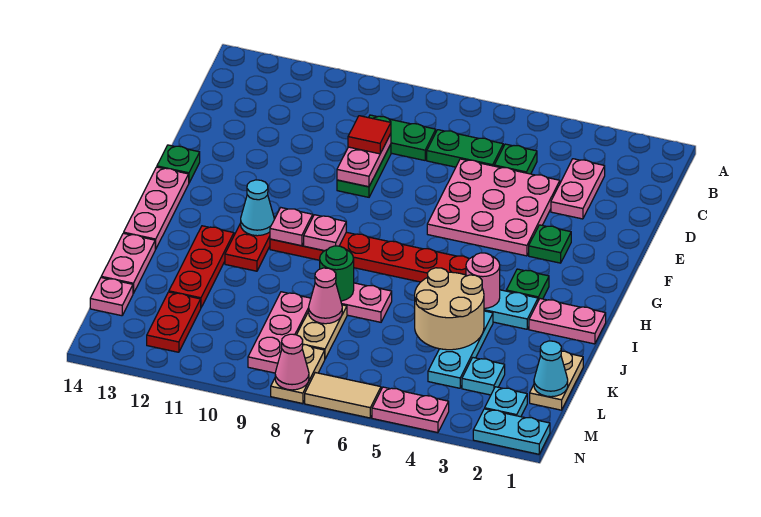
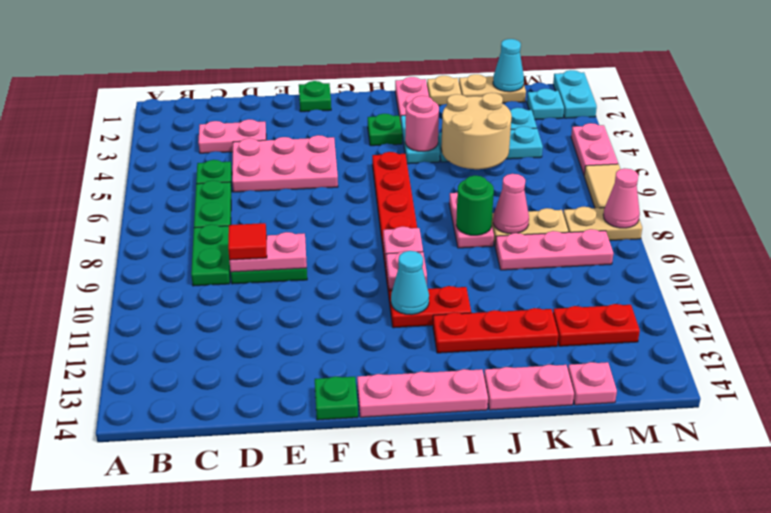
pink plate D4:F6 level 1 -> pink plate D4:F5 level 1
green plate F3 level 1 -> green plate F1 level 1
none -> tan plate J1 level 1

